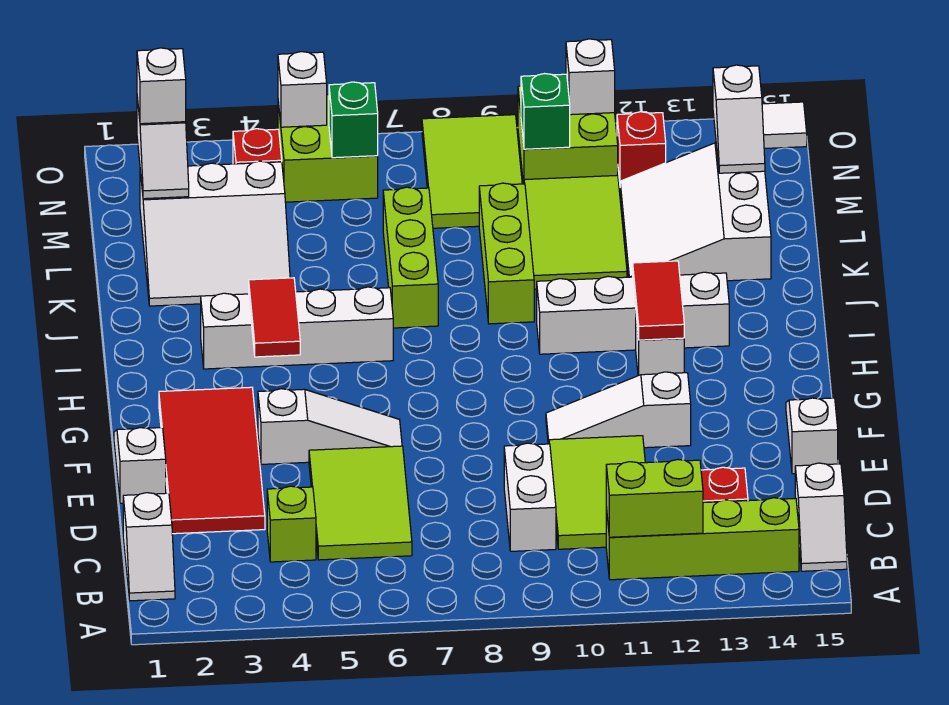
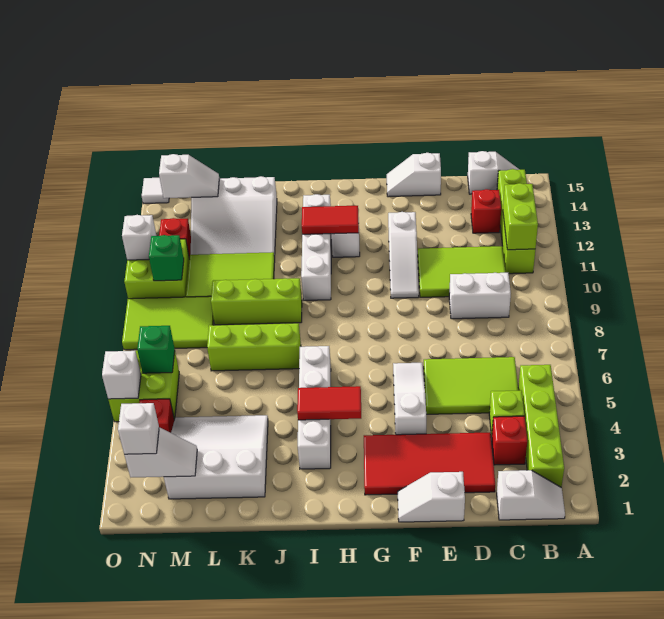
none -> lime brick B2:B5 level 1
none -> red brick C3 level 1
white slope K2:M4 level 1 top M -> white slope K2:M4 level 1 top 2

